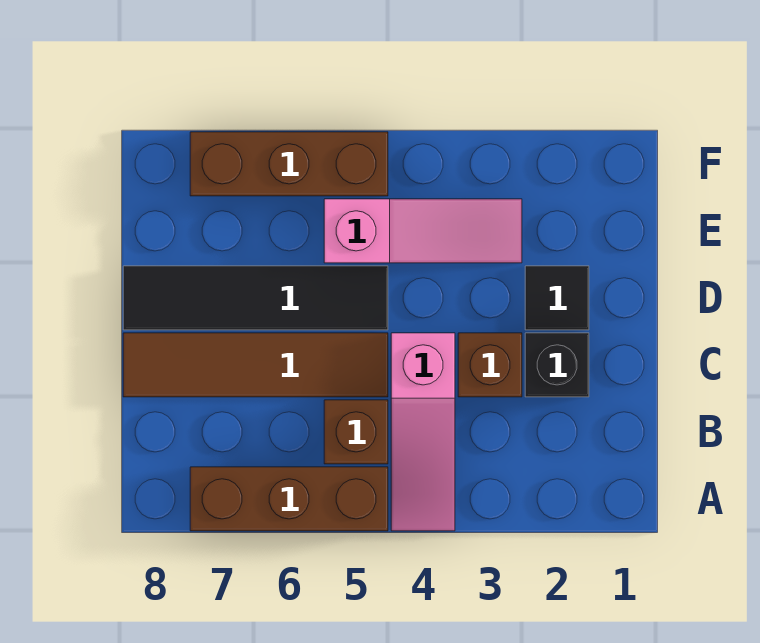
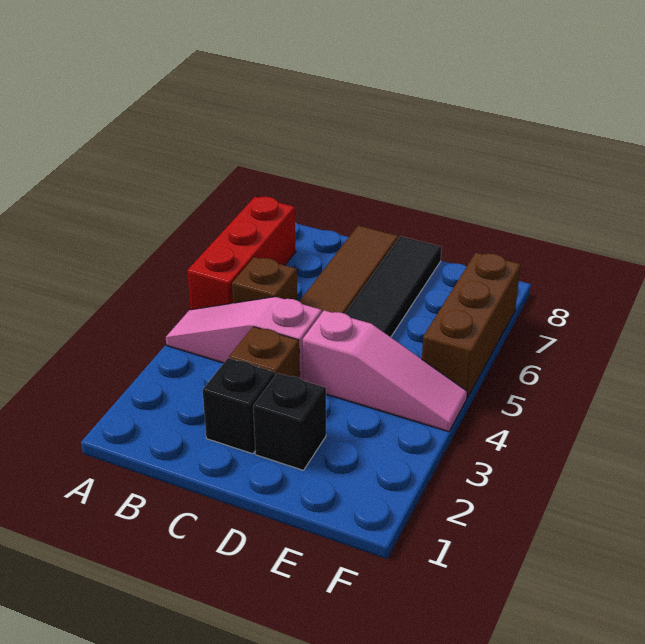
brown brick A5:A7 level 1 -> red brick A5:A7 level 1
black tile D2 level 1 -> black brick D2 level 1
pink slope E3:E5 level 1 top 5 -> pink slope D4:F4 level 1 top D

